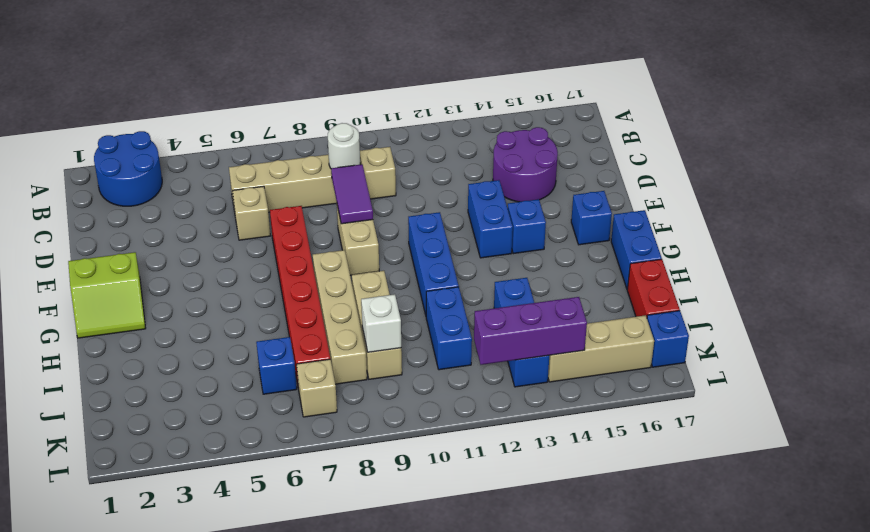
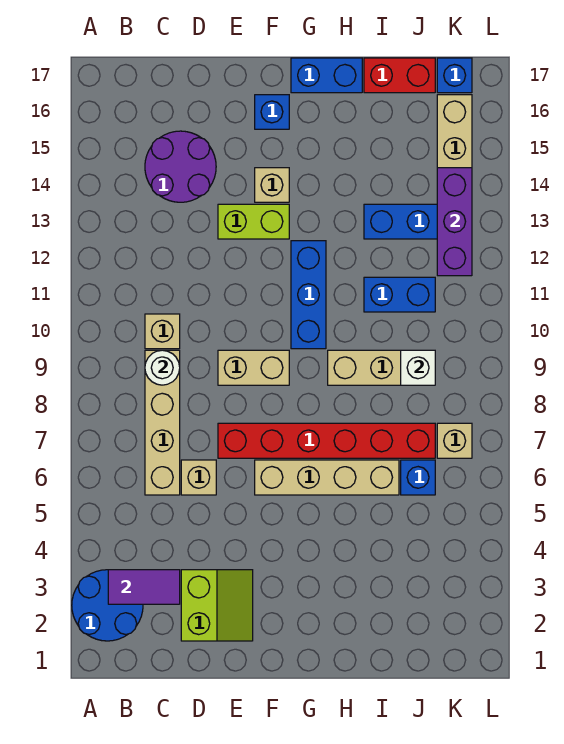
purple tile D9:E9 level 2 -> purple tile B3:C3 level 2
blue brick E13:F13 level 1 -> lime brick E13:F13 level 1
lime slope F1:G2 level 1 top F -> lime slope D2:E3 level 1 top D
blue brick F11:H11 level 1 -> blue brick G10:G12 level 1
blue brick F14 level 1 -> tan brick F14 level 1
tan brick G8:J8 level 1 -> tan brick F6:I6 level 1

